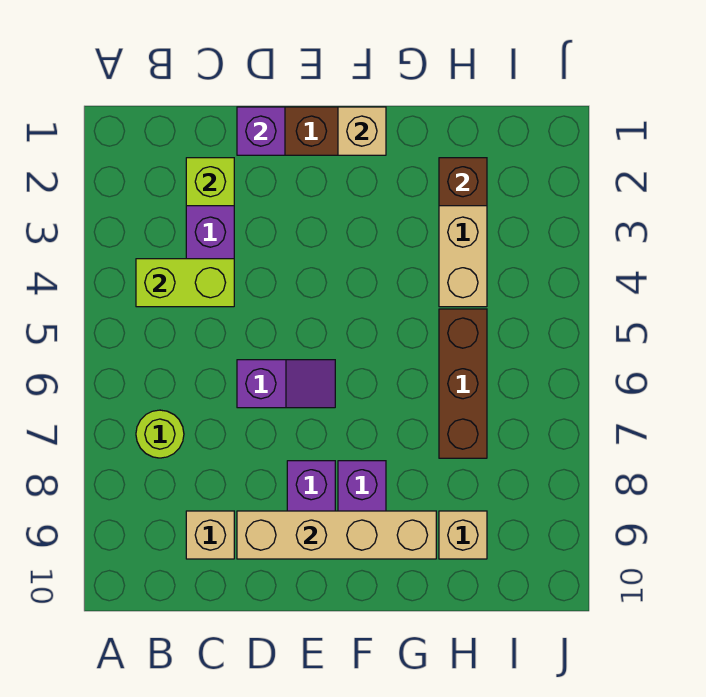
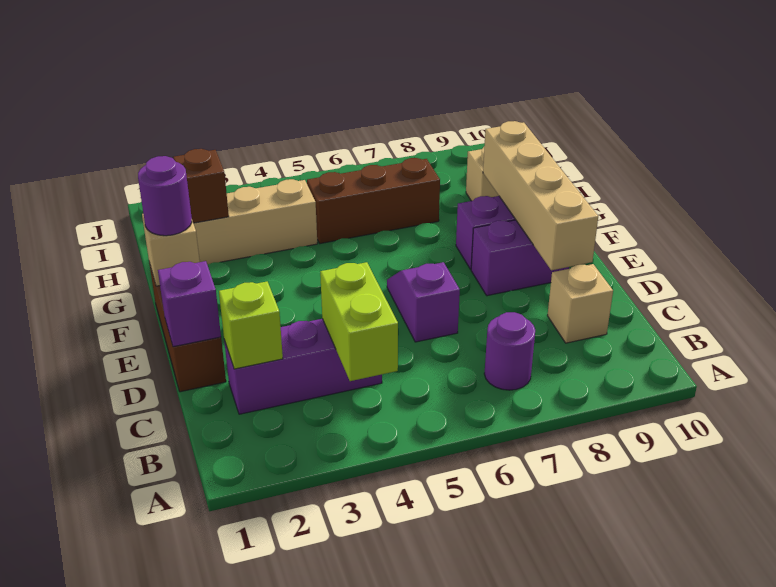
lime round brick B7 level 1 -> purple round brick B7 level 1
none -> purple round brick F1 level 3

